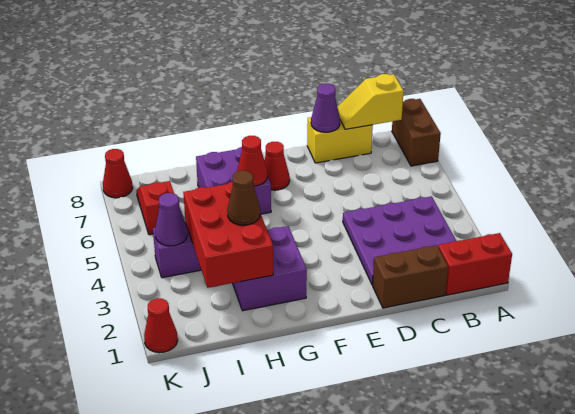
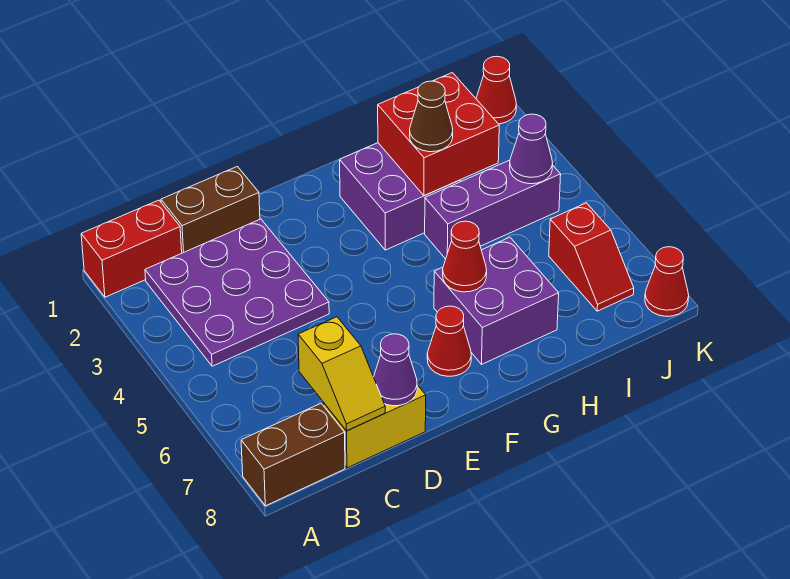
brown brick A7:A8 level 1 -> brown brick A8:B8 level 1
yellow slope B8:C8 level 2 top B -> yellow slope C7:C8 level 2 top 7
red brick H2:I4 level 2 -> red brick H2:I3 level 2

